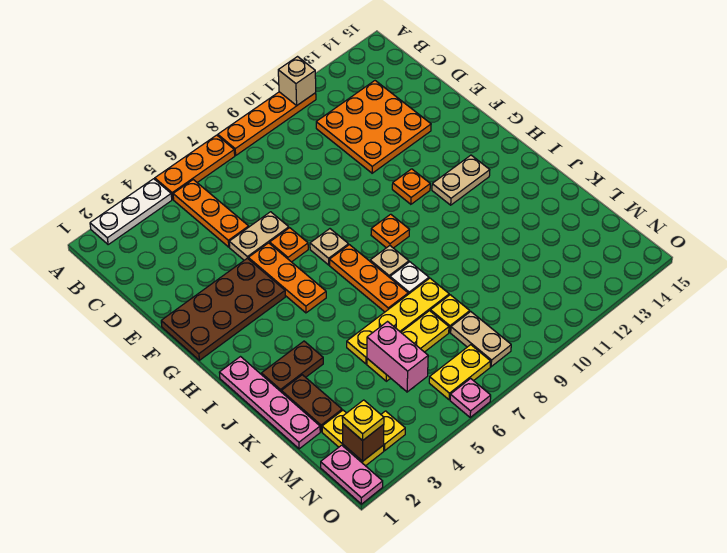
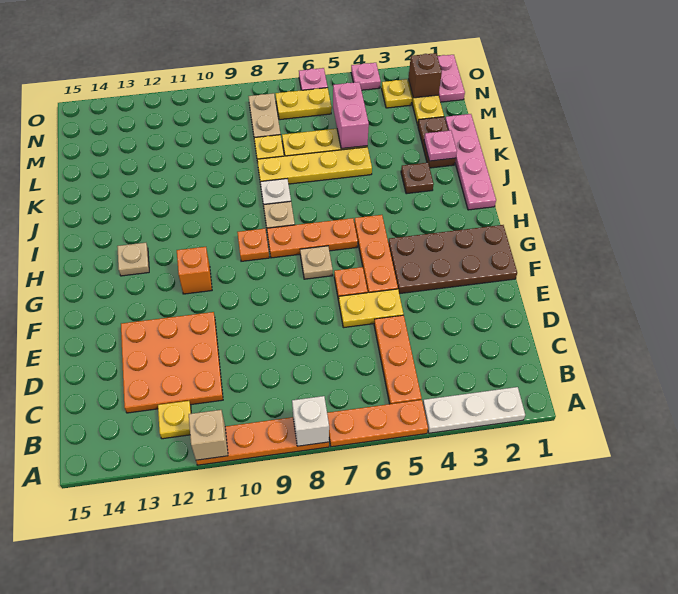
none -> white brick A8 level 2
tan plate E5:E6 level 1 -> yellow plate E5:E6 level 1
orange plate G11 level 1 -> orange brick G11 level 1
orange plate H7:J7 level 1 -> orange plate H6:H8 level 1
tan plate H12:H13 level 1 -> tan plate H13 level 1
brown plate J2:J3 level 1 -> brown plate J3 level 1
none -> pink plate K2 level 2
yellow plate N2 level 3 -> yellow plate B12 level 1
none -> pink plate O4 level 1

